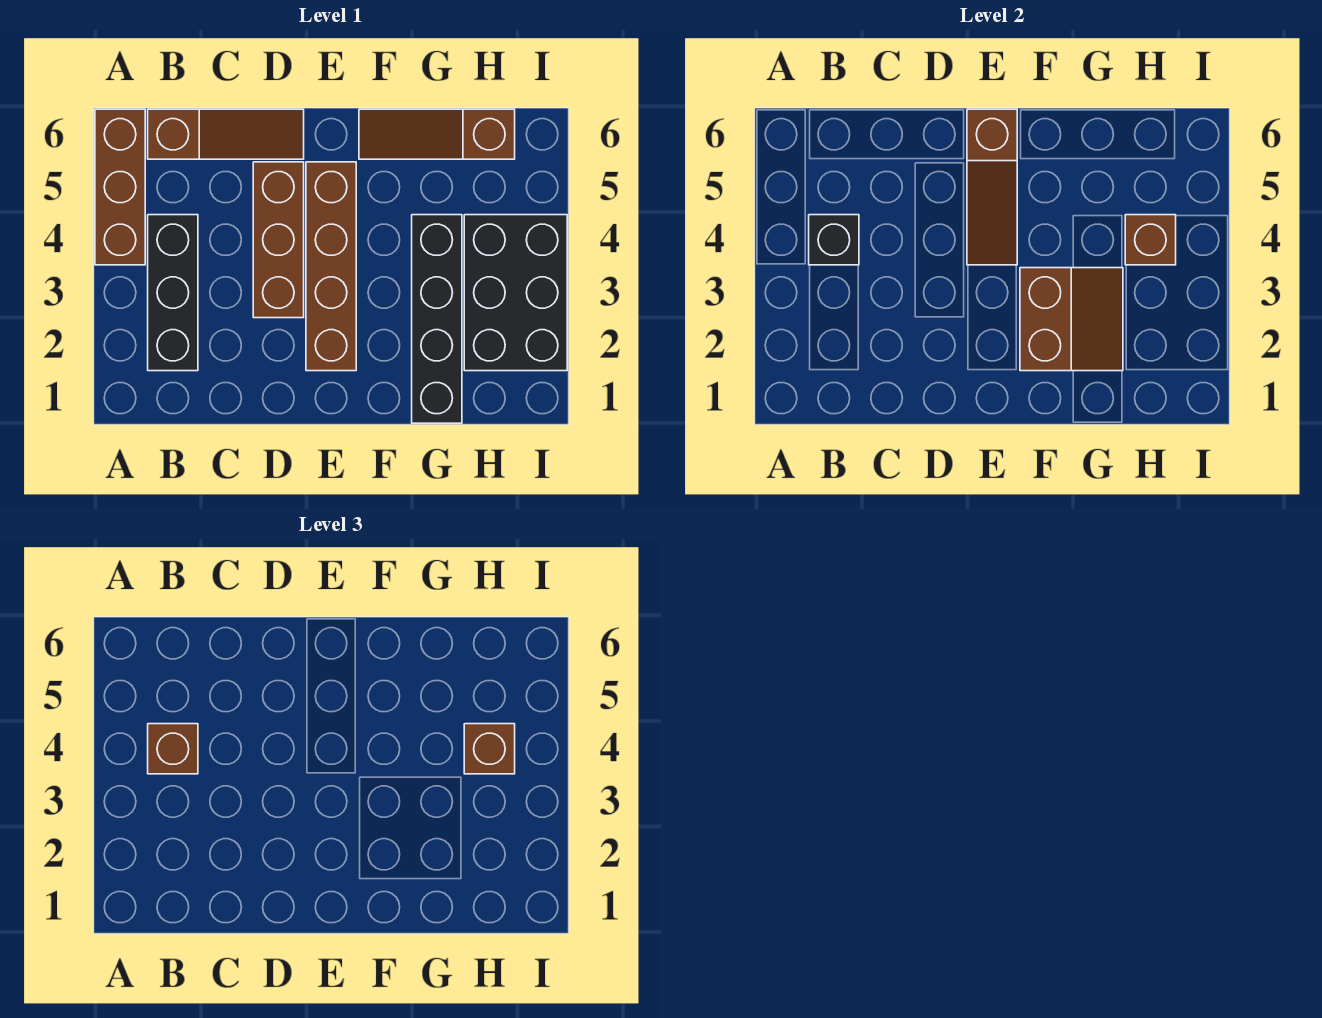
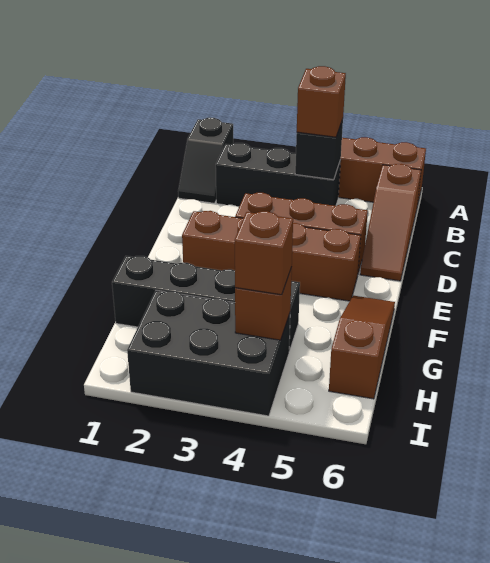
none -> black slope A1:B1 level 1 top A
brown slope E4:E6 level 2 top 6 -> none
brown slope F2:G3 level 2 top F -> none

